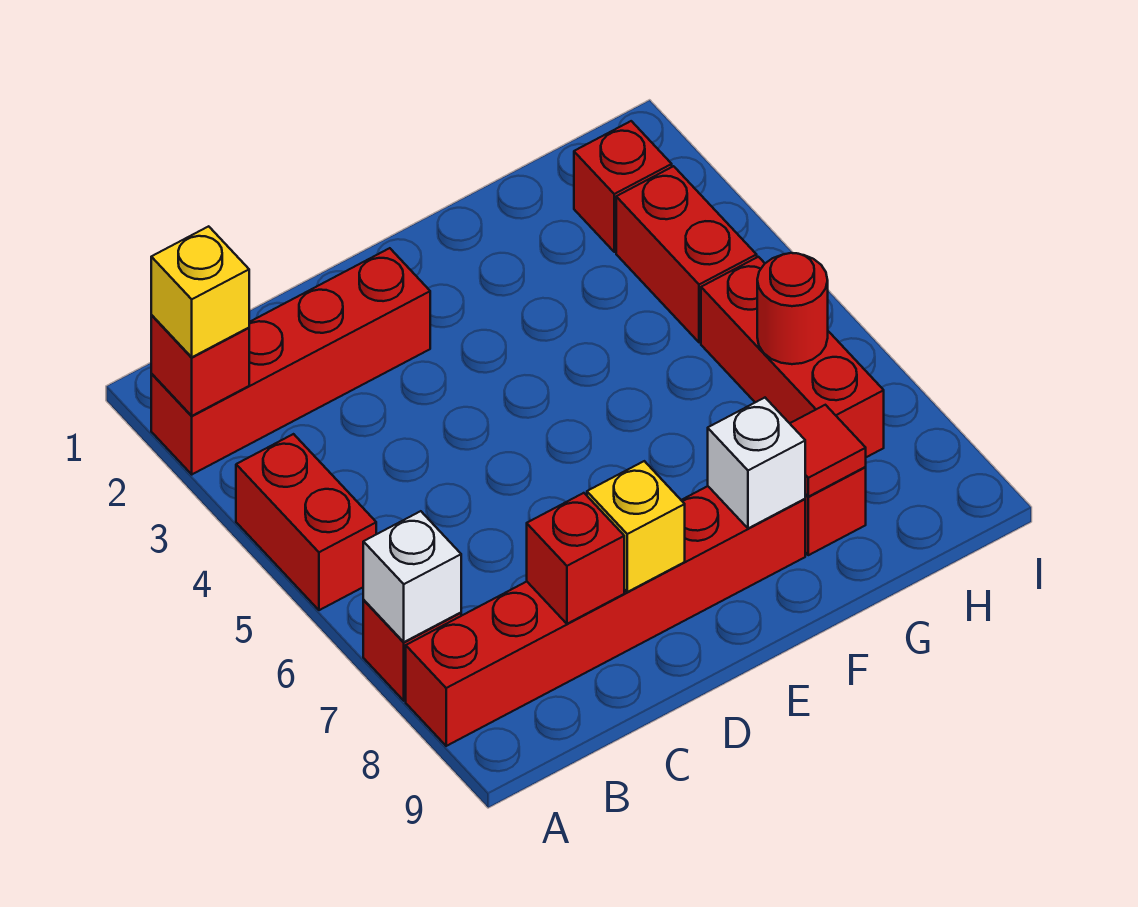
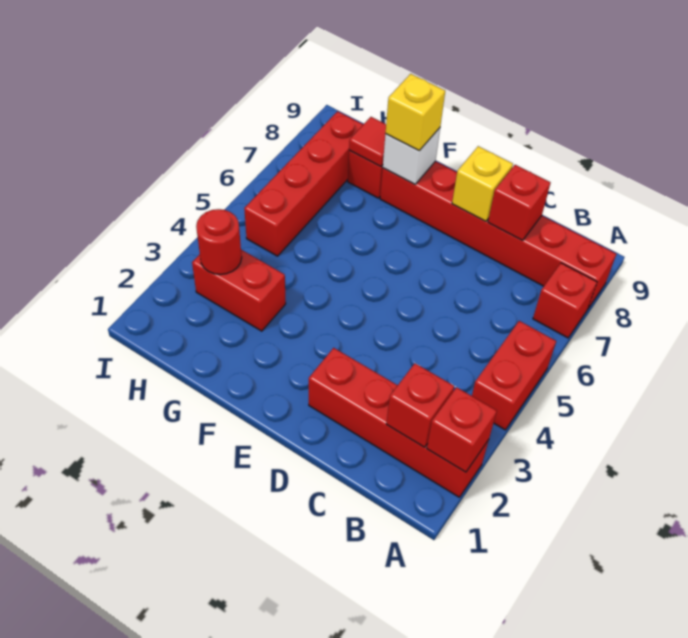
yellow brick A2 level 3 -> yellow brick F8 level 3
white brick A7 level 2 -> none
red brick H2 level 1 -> red brick B2 level 2
red brick H3:H4 level 1 -> red brick G3:H3 level 1
red brick H5:H7 level 1 -> red brick H5:H8 level 1
red round brick H6 level 2 -> red round brick H3 level 2

